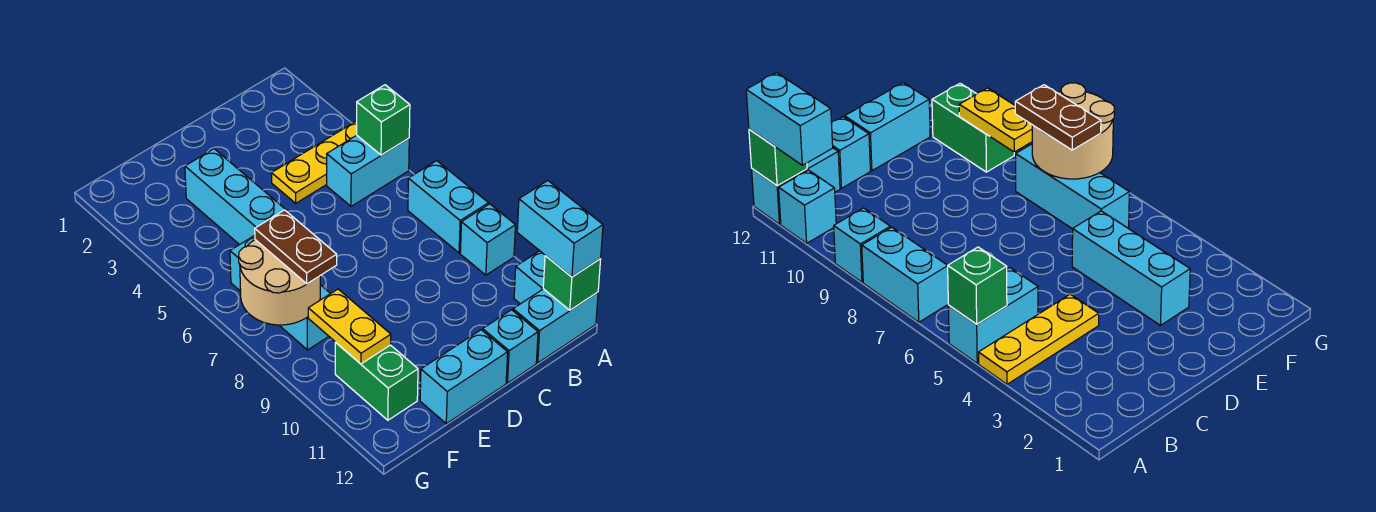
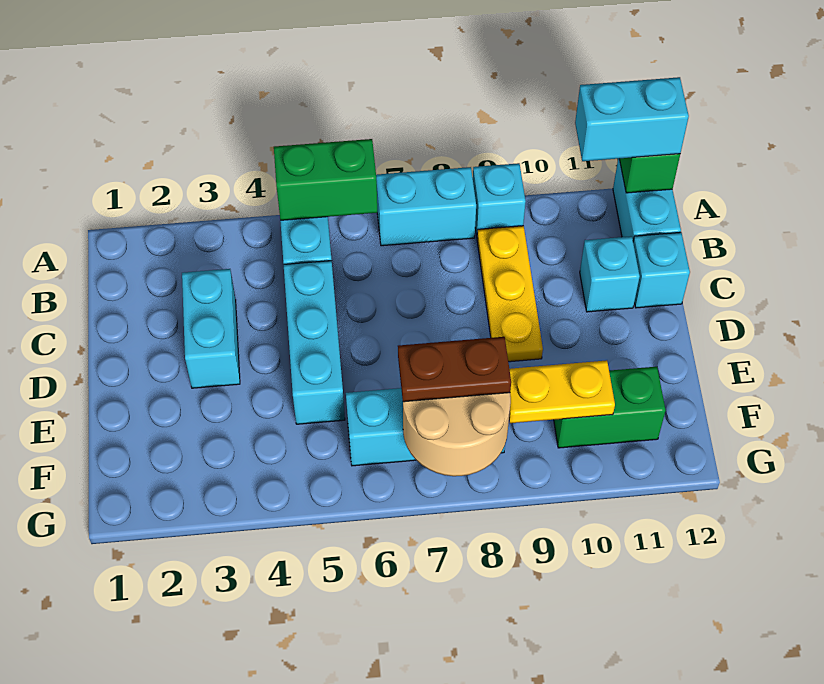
yellow plate A4:C4 level 1 -> yellow plate B9:D9 level 1
green brick A5 level 2 -> green brick A5:A6 level 2
cyan brick A11 level 1 -> cyan brick C11 level 1
cyan brick D12:E12 level 1 -> cyan brick C3:D3 level 1
cyan brick E3:E5 level 1 -> cyan brick C5:E5 level 1

